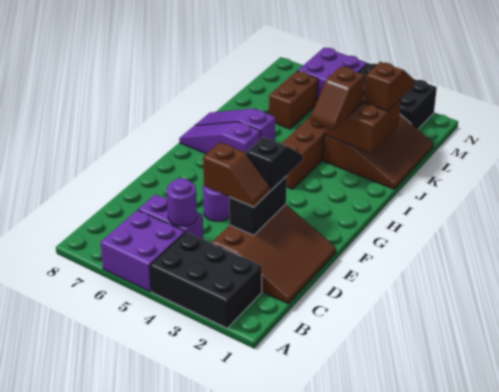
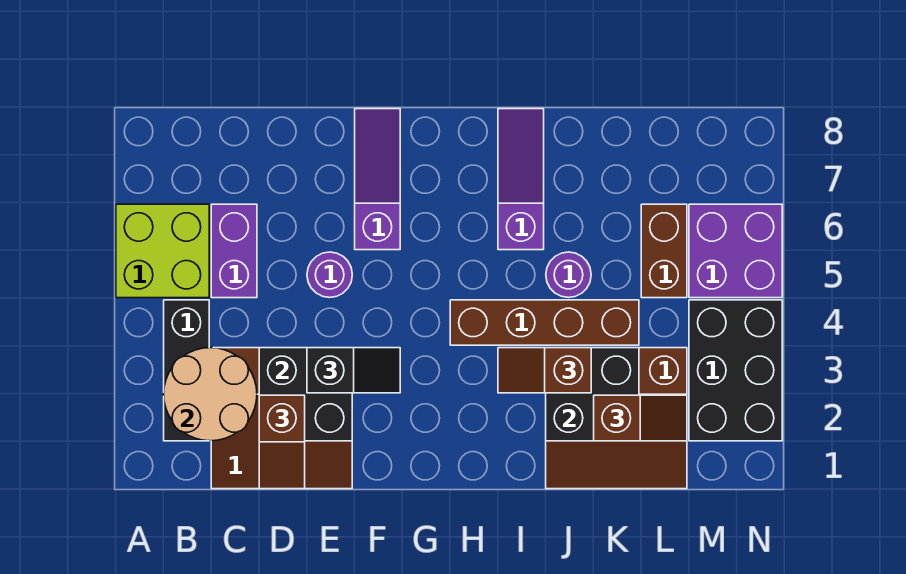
black brick A2:B4 level 1 -> black brick B2:B4 level 1
purple brick A5:B6 level 1 -> lime brick A5:B6 level 1
none -> tan round brick B2:C3 level 2
purple round brick C5 level 2 -> purple round brick J5 level 1
black brick D3:E3 level 2 -> black brick D2:E3 level 2
brown slope D3:D4 level 3 top 4 -> brown slope D1:D2 level 3 top 2
purple slope H6:H8 level 1 top 6 -> purple slope F6:F8 level 1 top 6
brown brick J2:K3 level 2 -> black brick J2:K3 level 2
brown brick K6:L6 level 1 -> brown brick L5:L6 level 1

